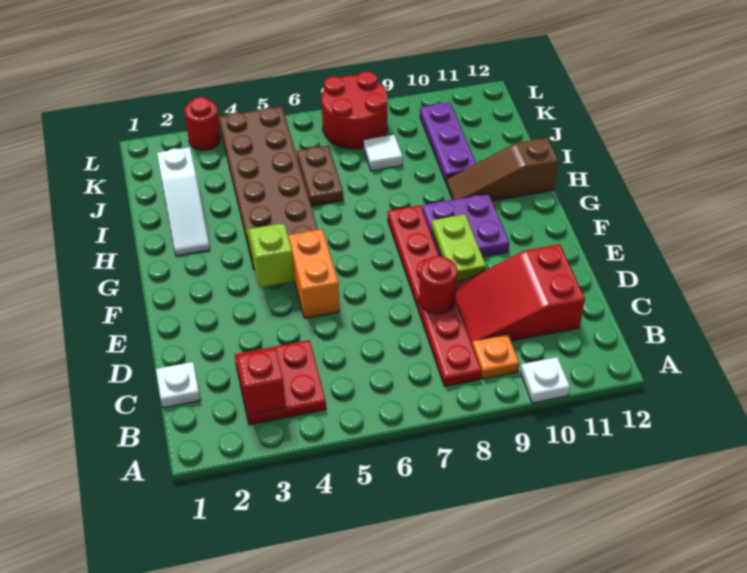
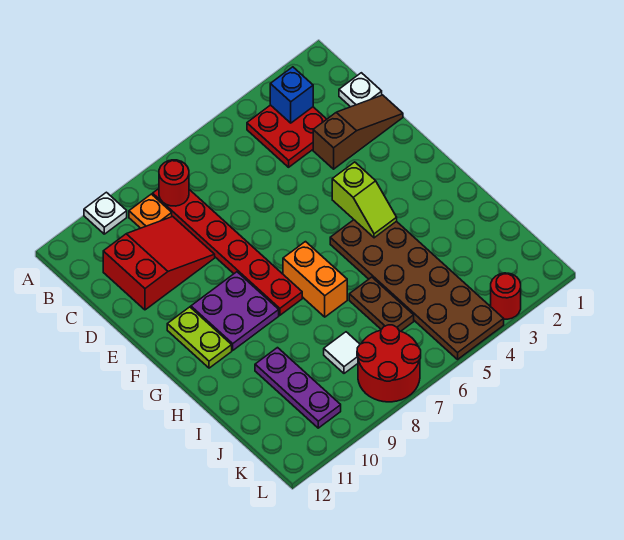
red brick B3 level 2 -> blue brick B3 level 2
red round brick D8 level 2 -> red round brick B8 level 2
orange brick E5:F5 level 1 -> orange brick G7:H7 level 1
lime plate E9:F9 level 2 -> lime plate F11:G11 level 1
white slope H2:J2 level 1 top J -> none
brown slope H10:H12 level 1 top 12 -> brown slope D1:D3 level 1 top 3

